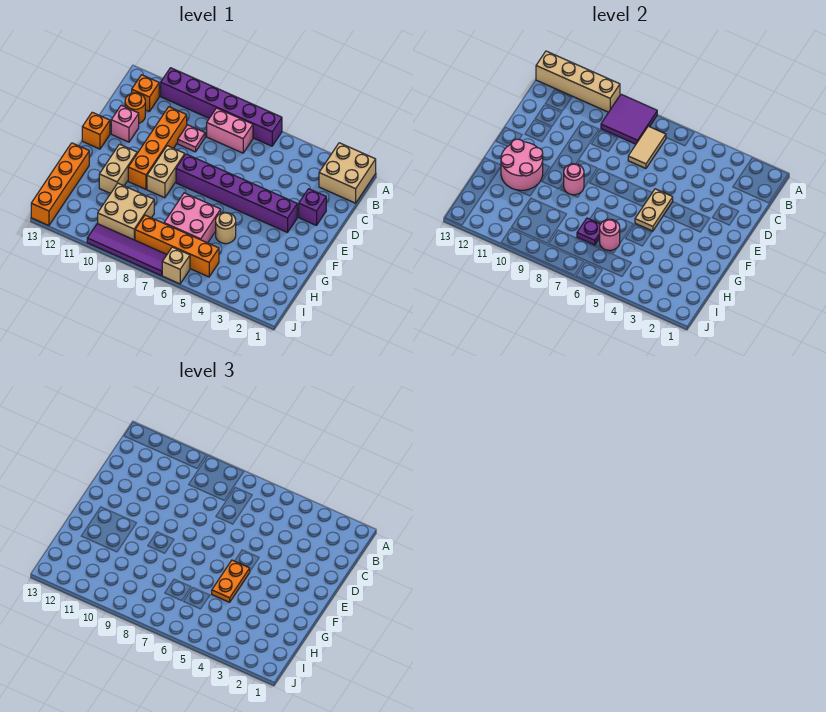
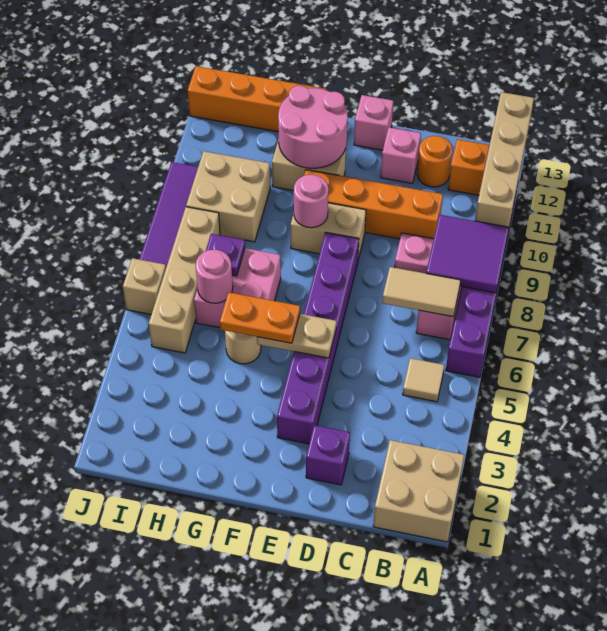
none -> tan tile B5 level 1
orange brick E13 level 1 -> pink brick E13 level 1
orange brick I5:I8 level 1 -> tan brick I5:I8 level 1

